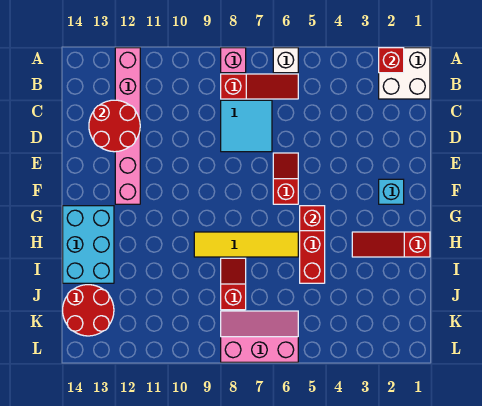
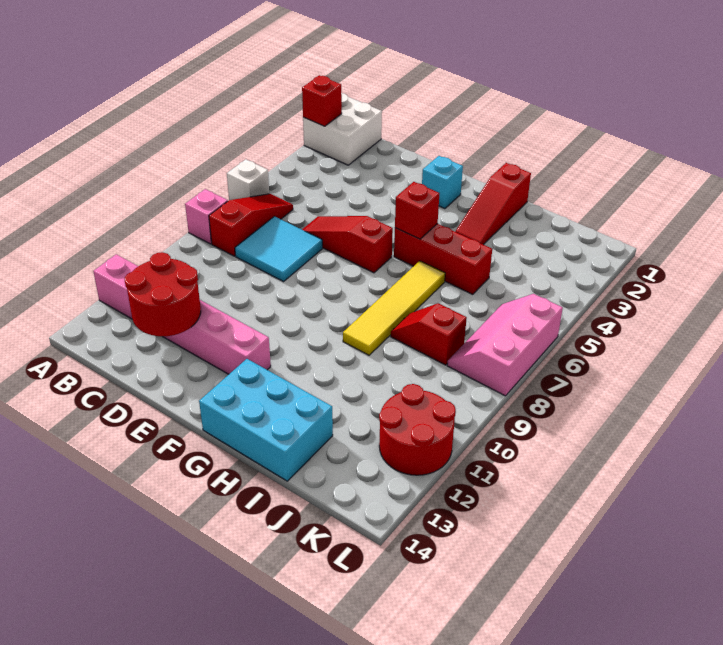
red slope E6:F6 level 1 top F -> red slope D6:F6 level 1 top F
red round brick J13:K14 level 1 -> red round brick K11:L12 level 1

